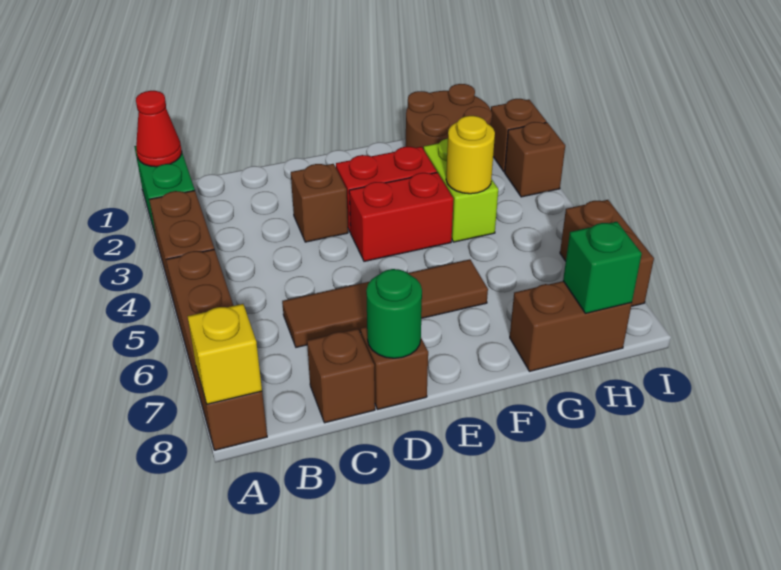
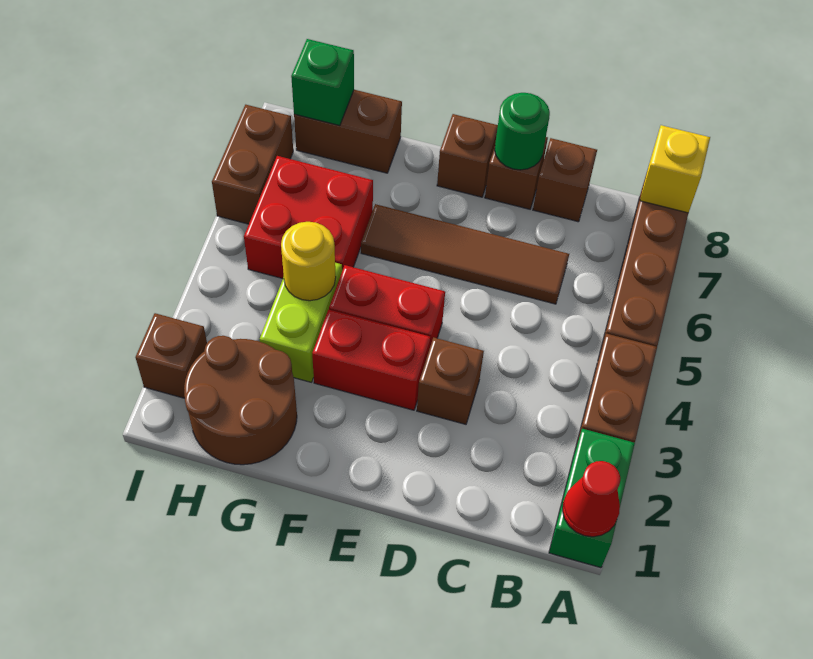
none -> red brick G5:H6 level 1
brown brick I3 level 1 -> brown brick E8 level 1

